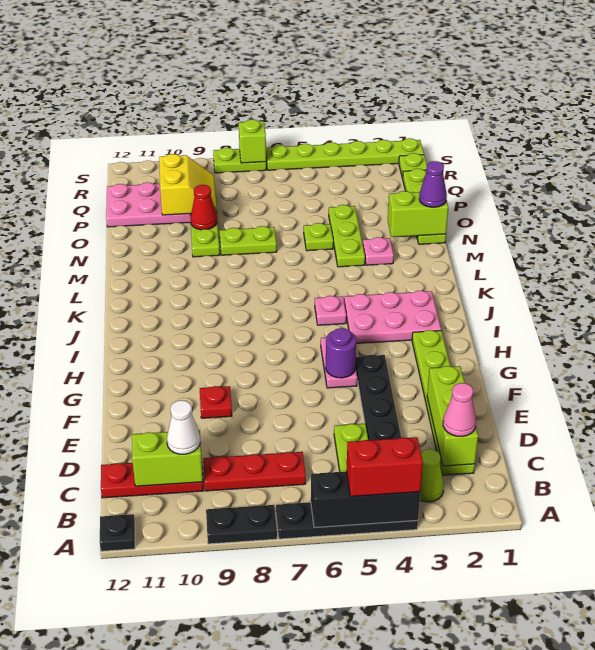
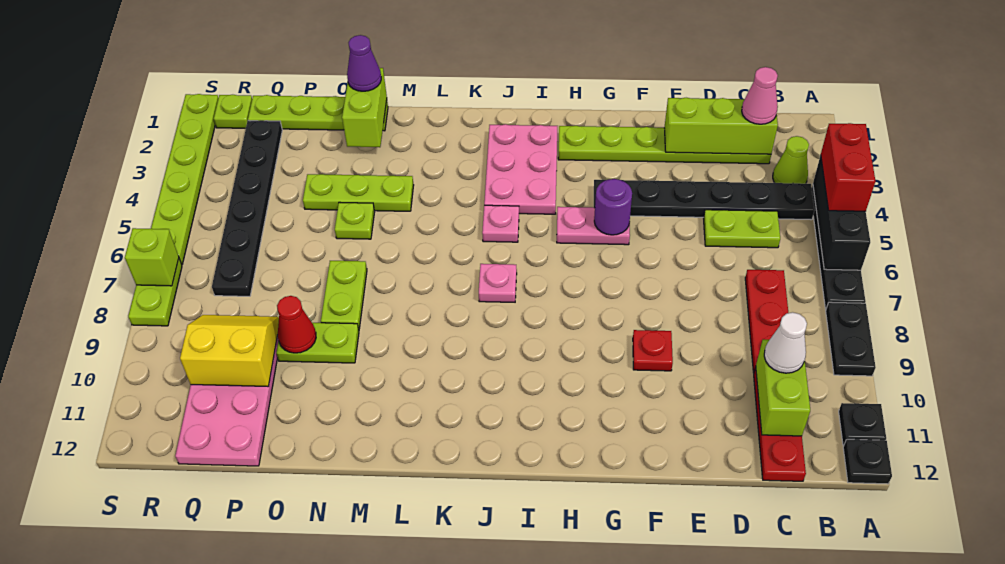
none -> black plate A11 level 1
pink plate M3 level 1 -> pink plate J7 level 1
none -> black plate Q2:Q7 level 1

